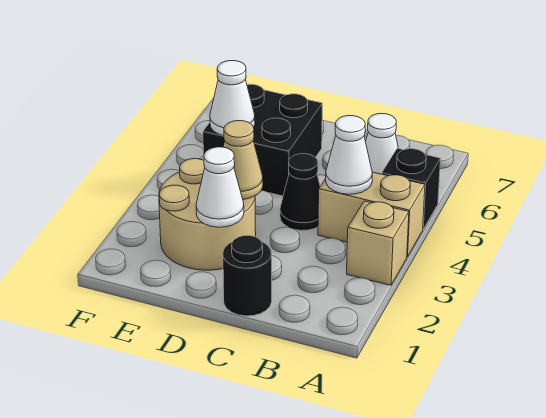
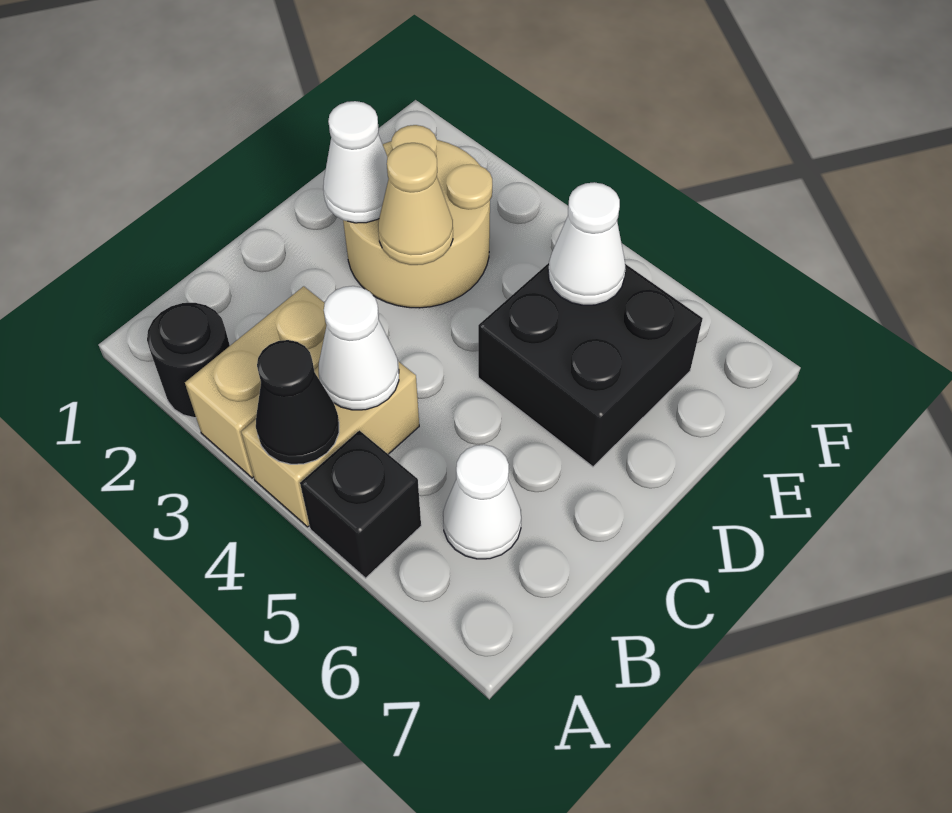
tan brick A3 level 1 -> tan brick A3:B3 level 1
black round brick C1 level 1 -> black round brick A2 level 1
black cone C4 level 1 -> black cone A4 level 2

